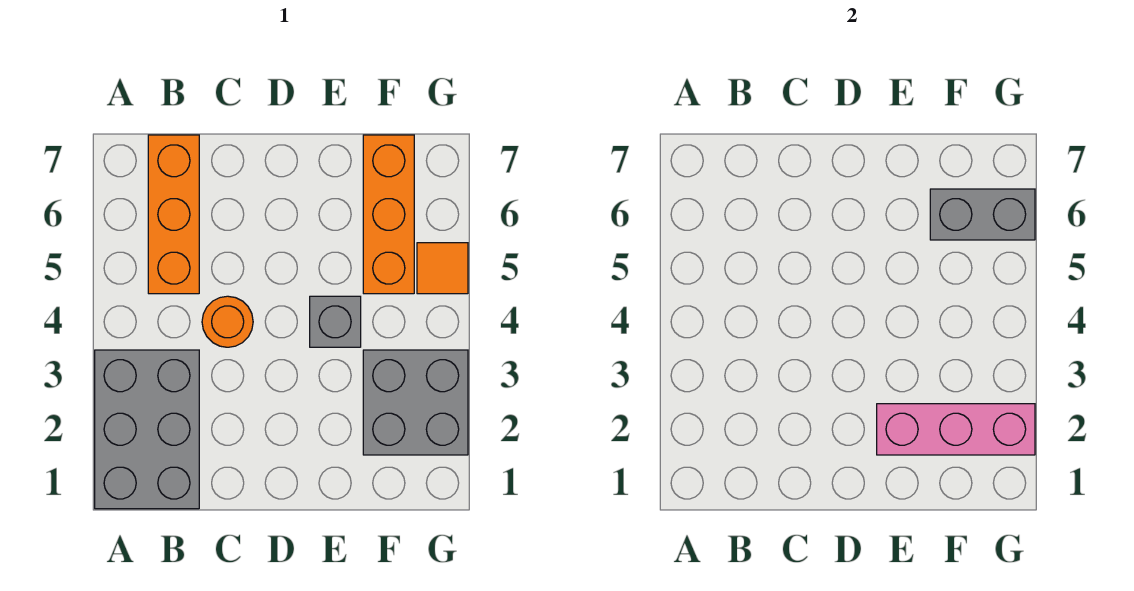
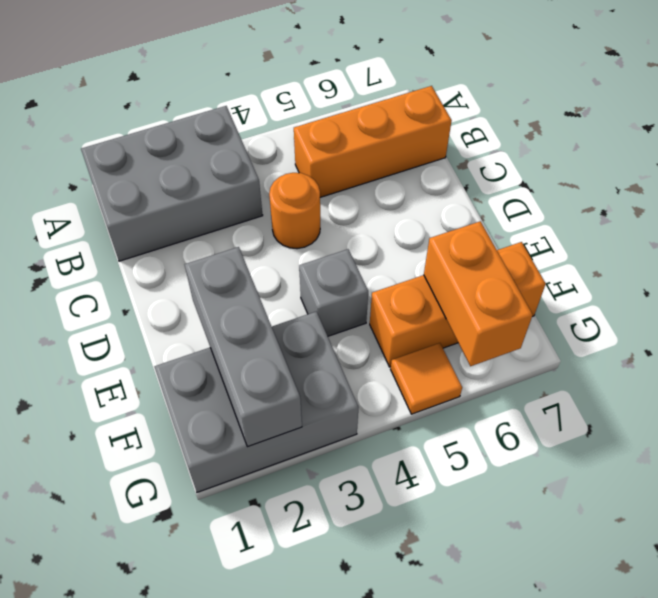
pink brick E2:G2 level 2 -> grey brick E2:G2 level 2
grey brick F2:G3 level 1 -> grey brick F1:G3 level 1
grey brick F6:G6 level 2 -> orange brick F6:G6 level 2

